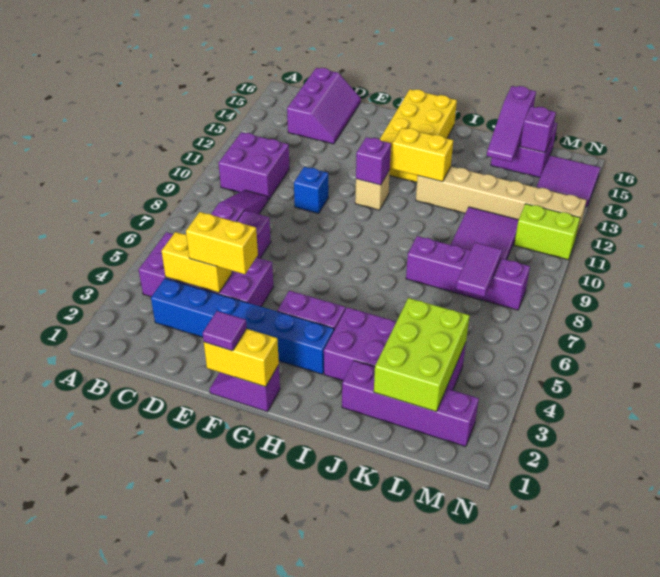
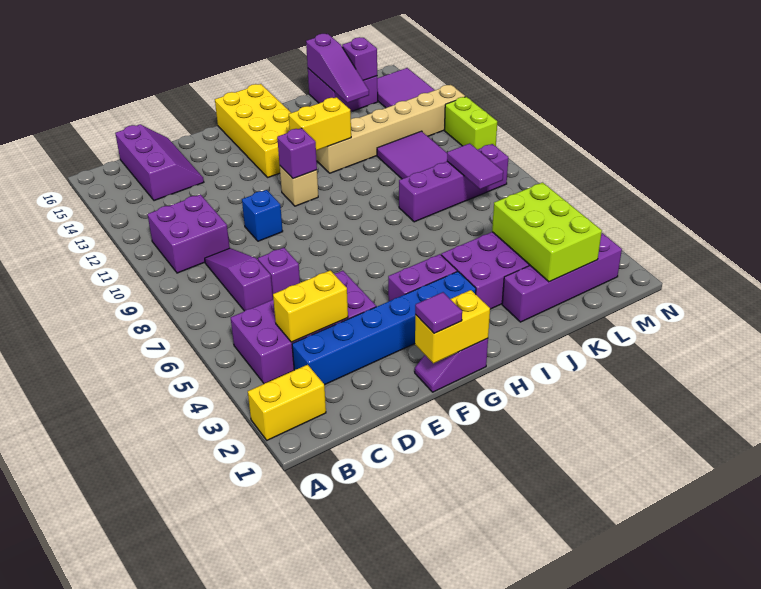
yellow brick D4:E4 level 3 -> yellow brick A2:B2 level 1
lime brick M11:N11 level 1 -> lime brick N10:N11 level 1

